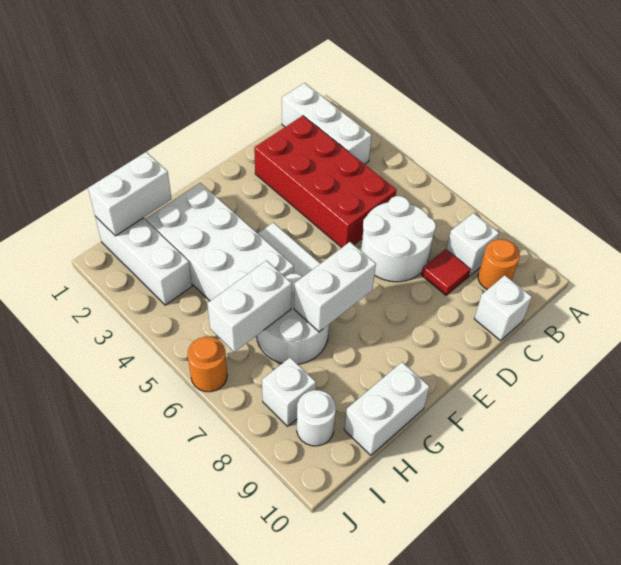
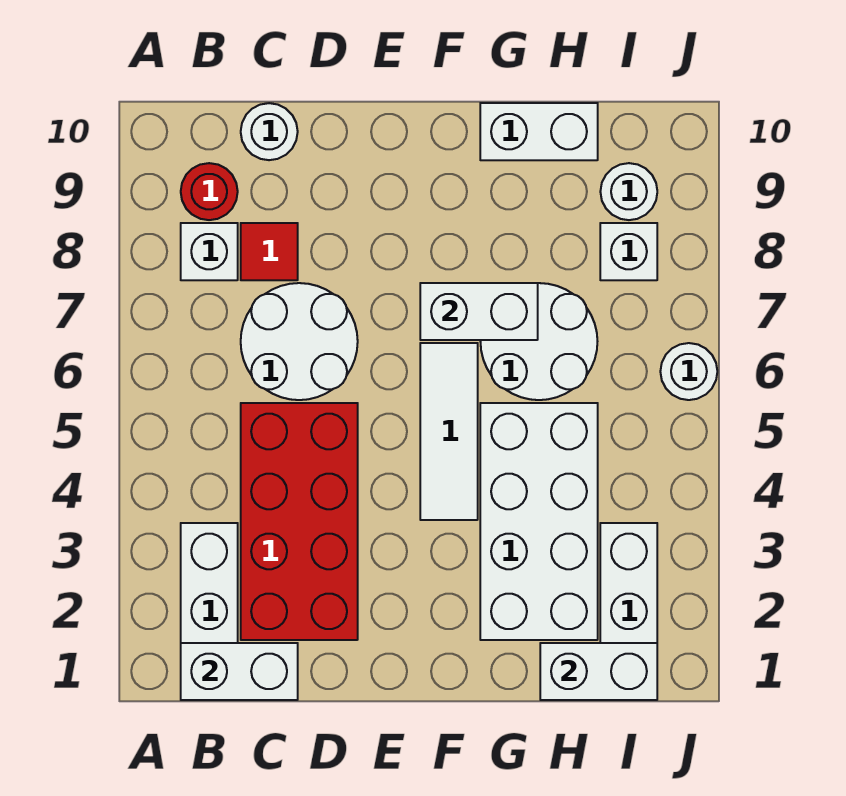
orange round brick B9 level 1 -> red round brick B9 level 1
white brick C10 level 1 -> white round brick C10 level 1
white brick H6:I6 level 2 -> white brick B1:C1 level 2
orange round brick J6 level 1 -> white round brick J6 level 1

